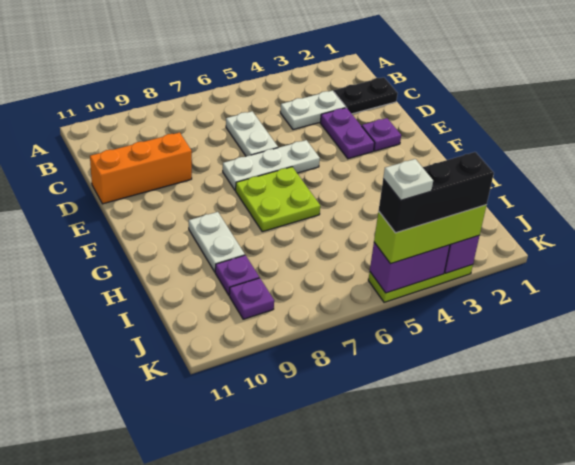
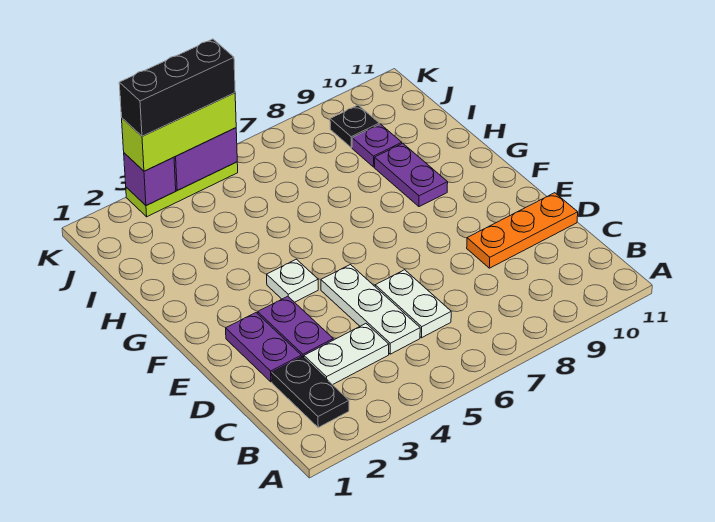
black plate C1:C2 level 1 -> black plate B2:C2 level 1
orange brick D9:D11 level 1 -> orange plate D9:D11 level 1
purple plate E2 level 1 -> purple plate D2:E2 level 1
white plate E5:E7 level 1 -> white plate C5:E5 level 1
lime plate F6:G7 level 1 -> none
white plate G9:H9 level 1 -> purple plate G9:H9 level 1
purple plate J9 level 1 -> black plate J9 level 1
white plate K5 level 5 -> white plate F4 level 1

